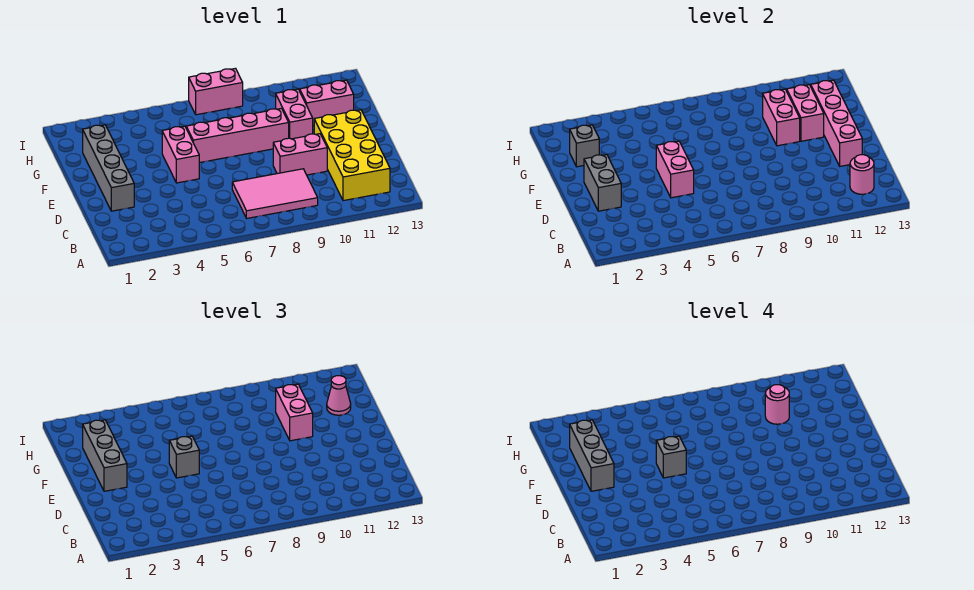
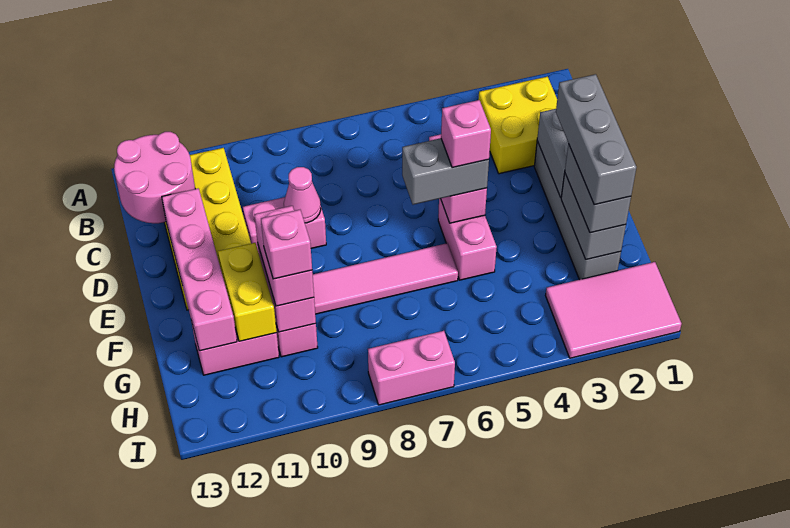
none -> yellow brick B2:C3 level 1
pink tile B7:C9 level 1 -> pink tile H1:I3 level 1
pink round brick B12 level 2 -> pink round brick B12:C13 level 2
grey brick E2:G2 level 3 -> grey brick F2:G2 level 3
grey brick E5 level 3 -> grey brick E5:E6 level 3
grey brick E5 level 4 -> pink brick E5 level 4
pink brick F6:F9 level 1 -> pink tile F6:F9 level 1
pink brick F11:G11 level 2 -> yellow brick F11:G11 level 2
grey brick G2 level 2 -> grey brick F2:G2 level 2
pink round brick G10 level 4 -> pink brick G10 level 4
pink cone G12 level 3 -> pink cone D9 level 2

